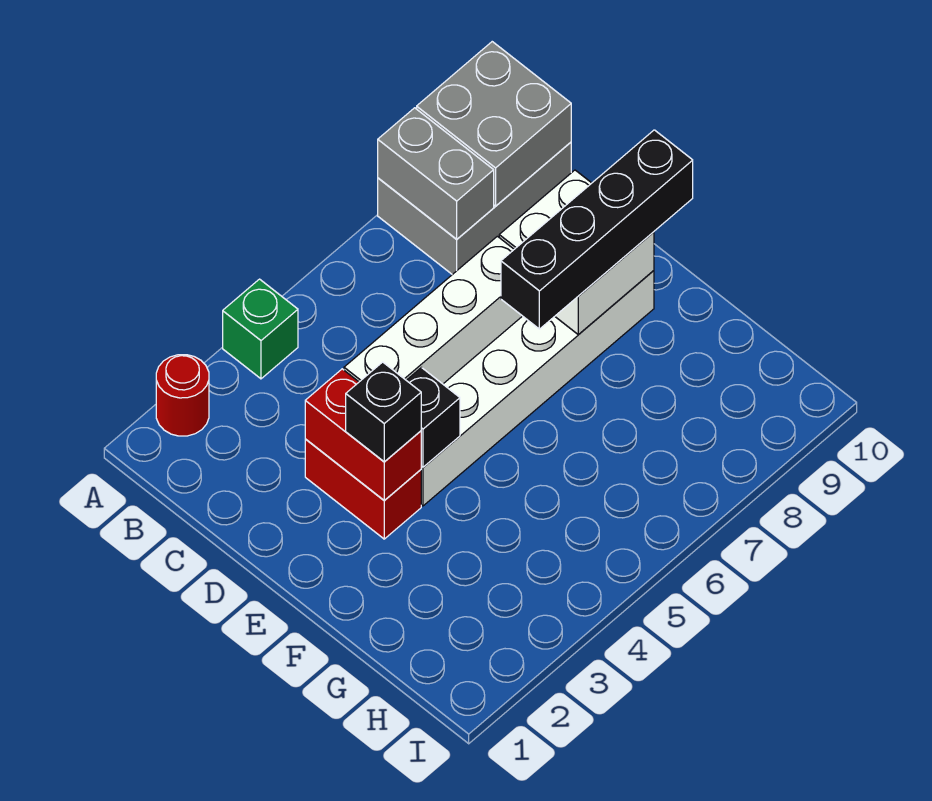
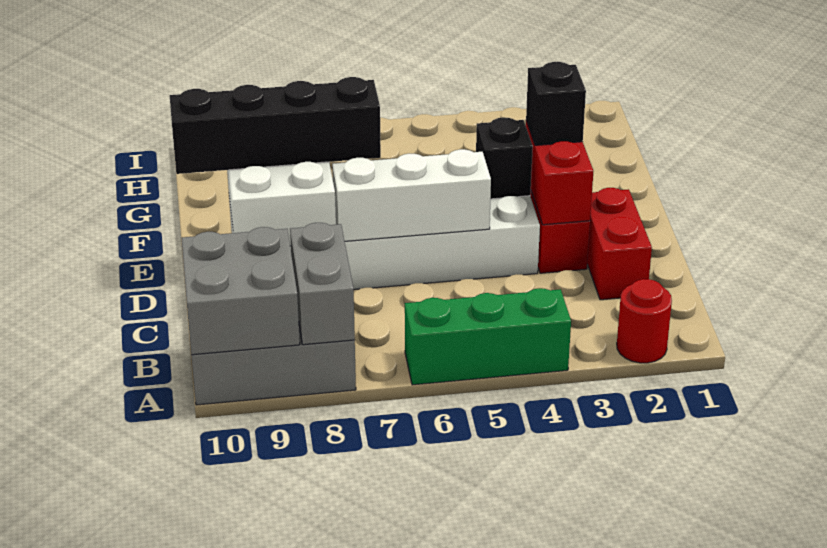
green brick A4 level 1 -> green brick A4:A6 level 1
none -> red brick C2:D2 level 1
white brick D4:D7 level 2 -> white brick D5:D7 level 2

